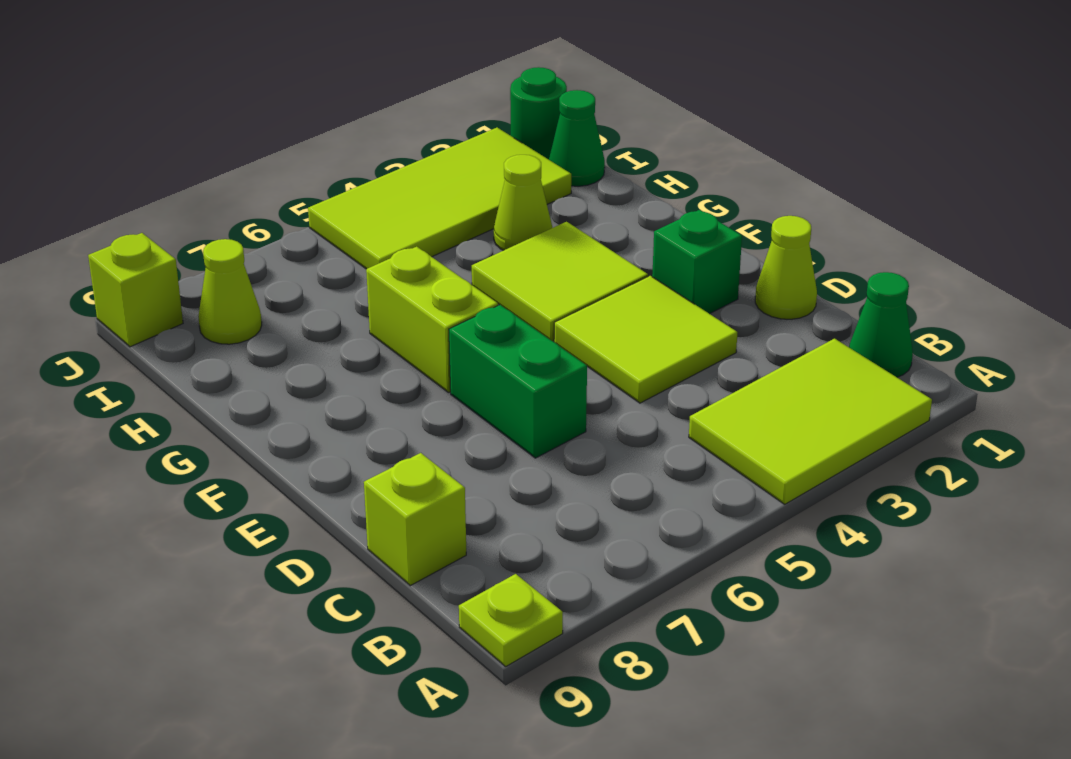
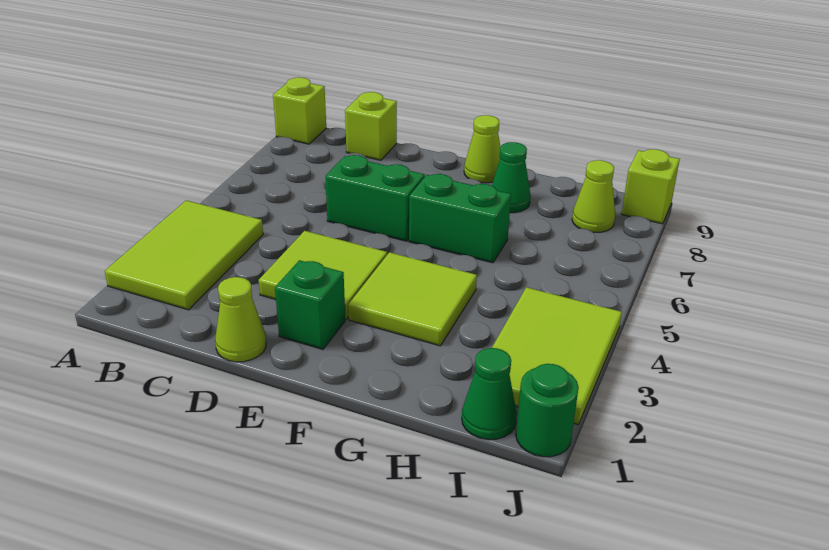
lime plate A9 level 1 -> lime brick A9 level 1
green cone B1 level 1 -> green cone G8 level 1
lime brick F6:G6 level 1 -> green brick F6:G6 level 1
lime cone H3 level 1 -> lime cone F9 level 1
lime tile I2:J5 level 1 -> lime tile I2:J4 level 1

